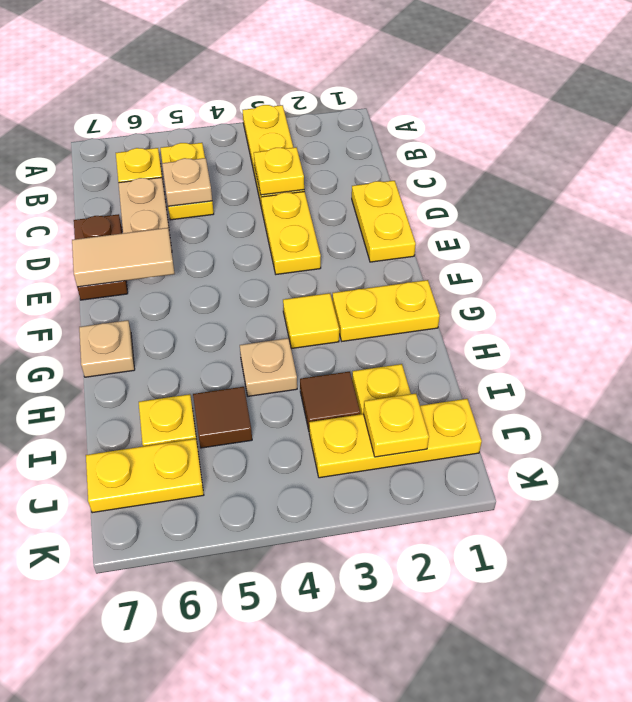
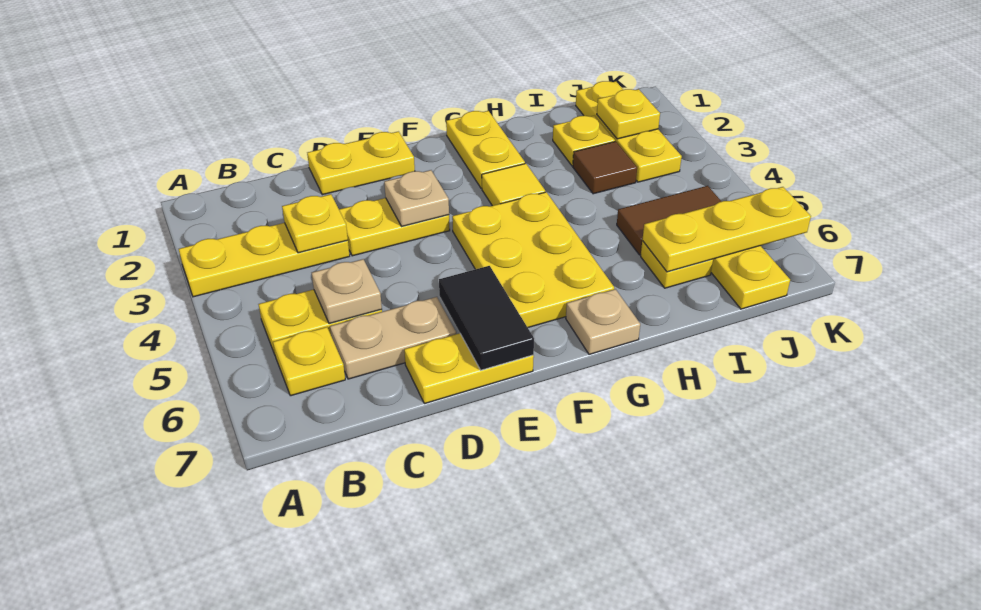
brown plate D7:E7 level 1 -> yellow plate D7:E7 level 1
tan tile E6:E7 level 2 -> black tile E6:E7 level 2
none -> yellow plate F4:G6 level 1
tan plate H4 level 1 -> tan plate E3 level 2
brown tile I5 level 1 -> brown tile I5:J5 level 1
none -> yellow plate I6:K6 level 2

